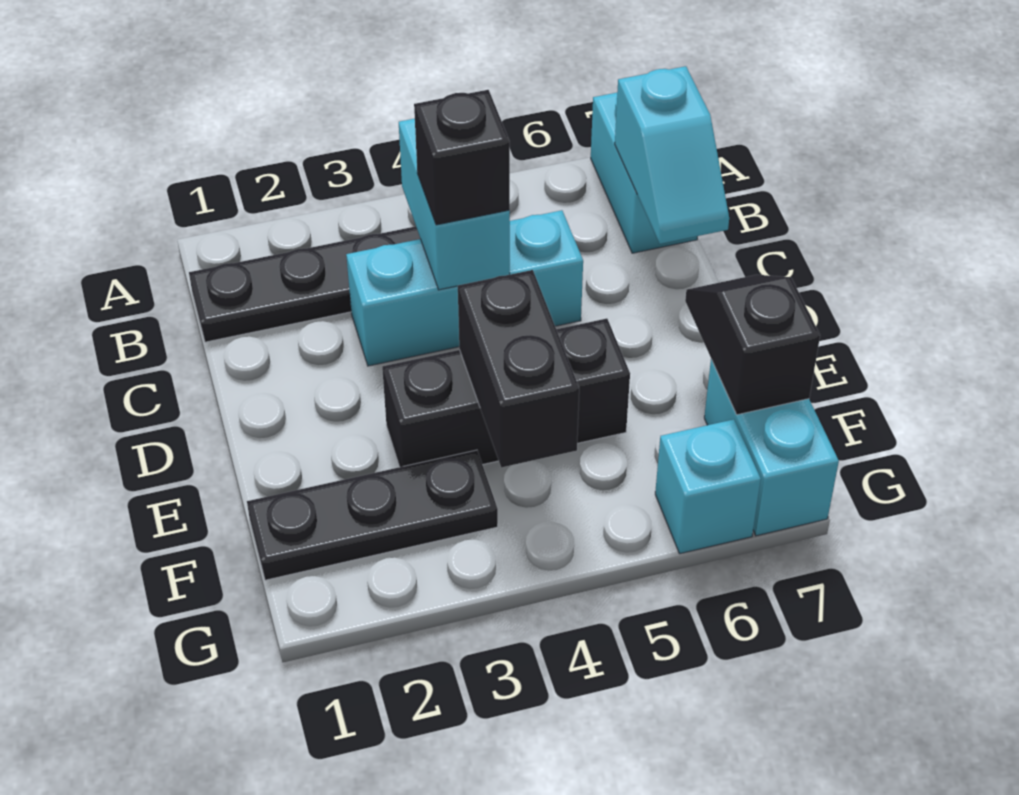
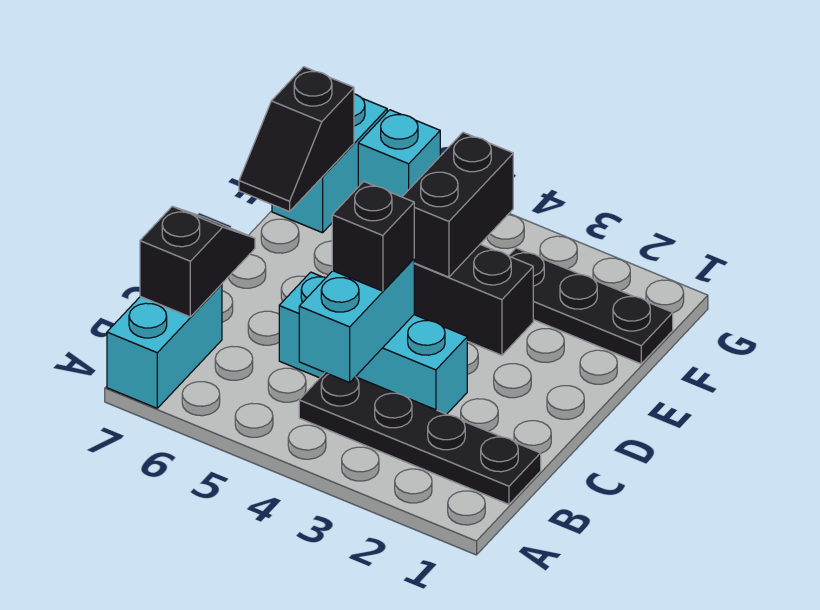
cyan slope B7:C7 level 2 top B -> black slope B7:C7 level 2 top B

